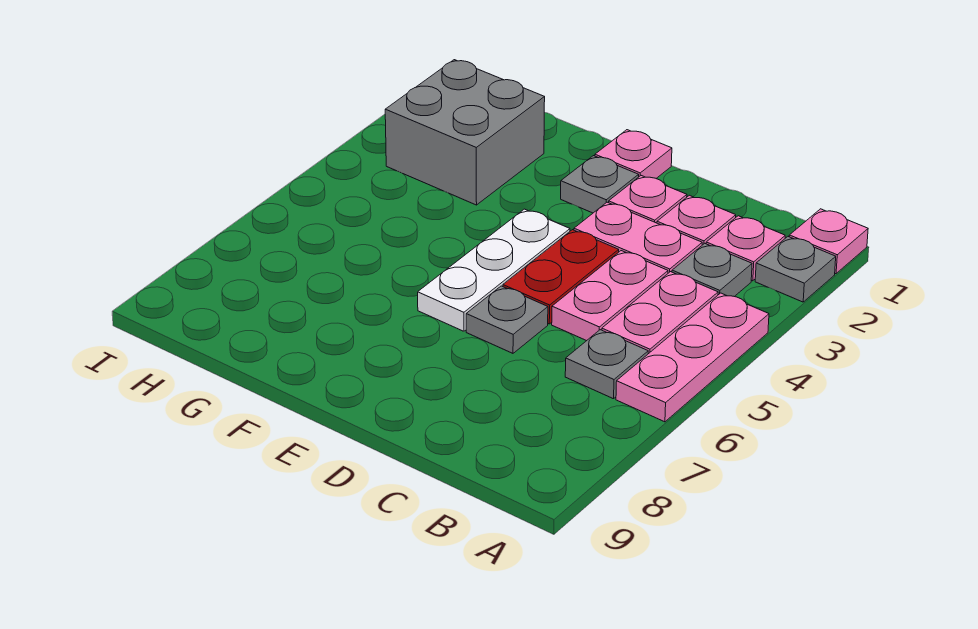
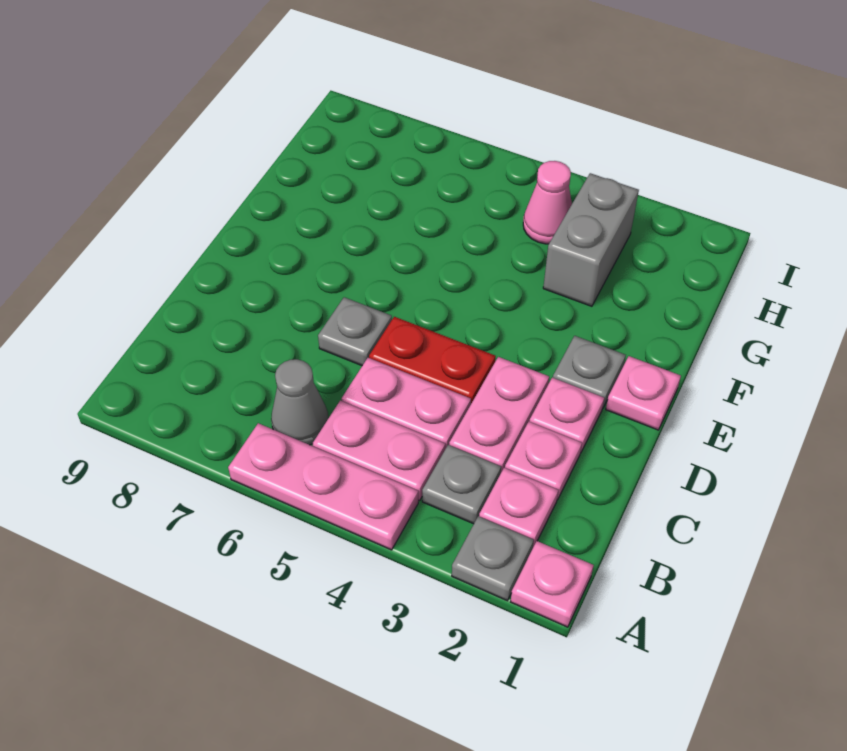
grey plate B6 level 1 -> grey cone B6 level 1
white plate E4:E6 level 1 -> none
grey brick G2:H3 level 1 -> grey brick G3:H3 level 1
none -> pink cone H4 level 1

